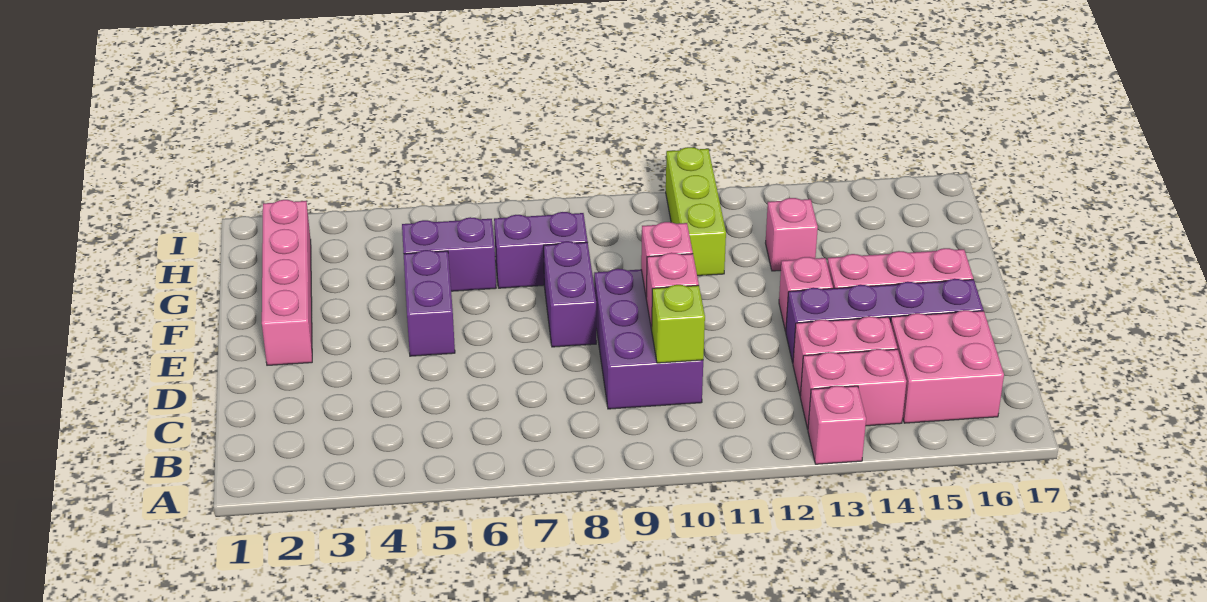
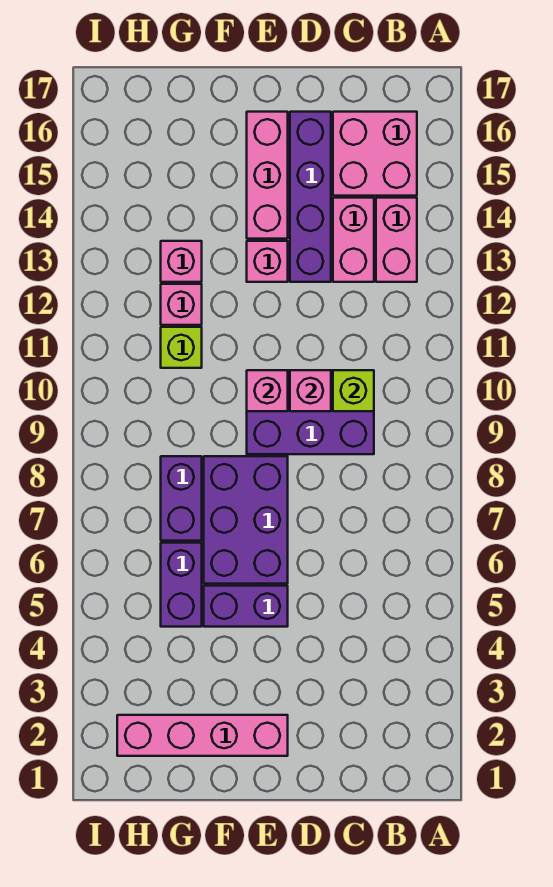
pink brick A13 level 1 -> pink brick G12 level 1
purple brick E8:F8 level 1 -> purple brick E6:F8 level 1
lime brick G11:I11 level 1 -> lime brick G11 level 1

